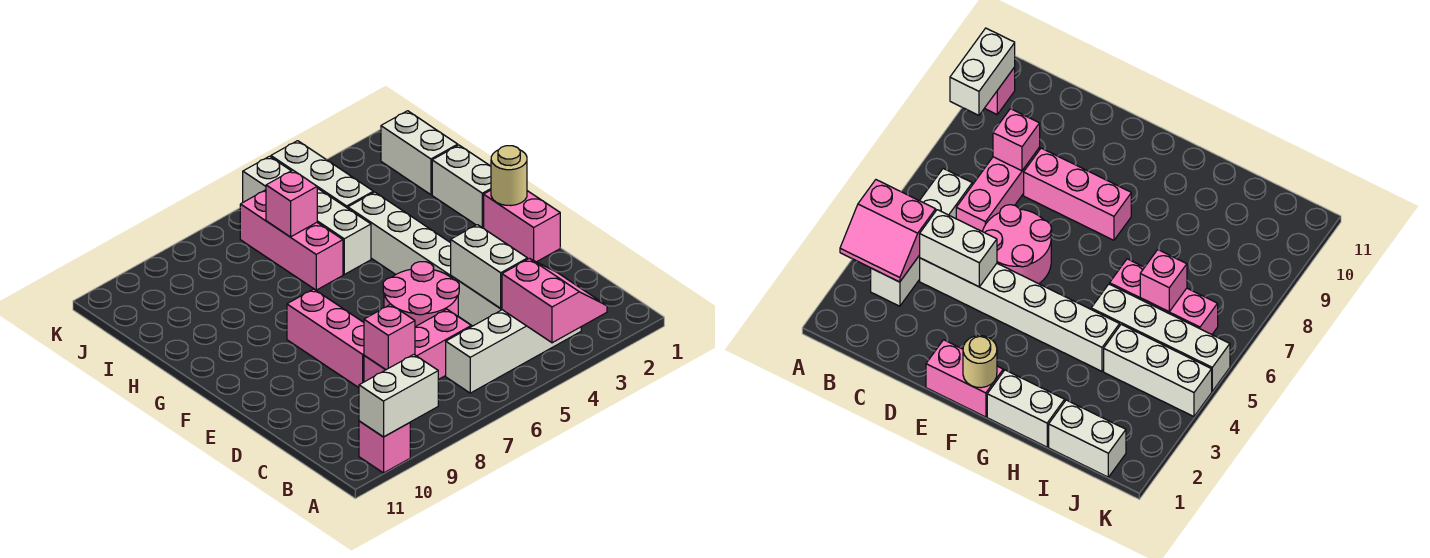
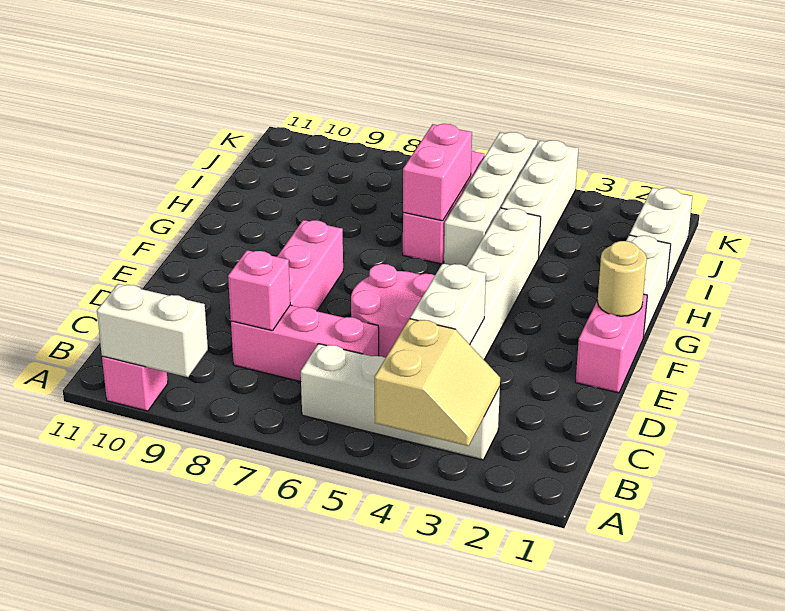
pink slope A3:B4 level 2 top 4 -> tan slope A3:B4 level 2 top 4
pink brick I6 level 2 -> pink brick H6:I6 level 2

